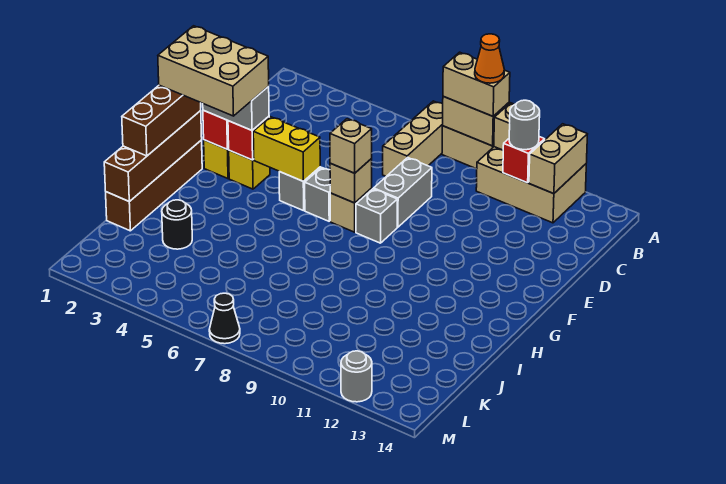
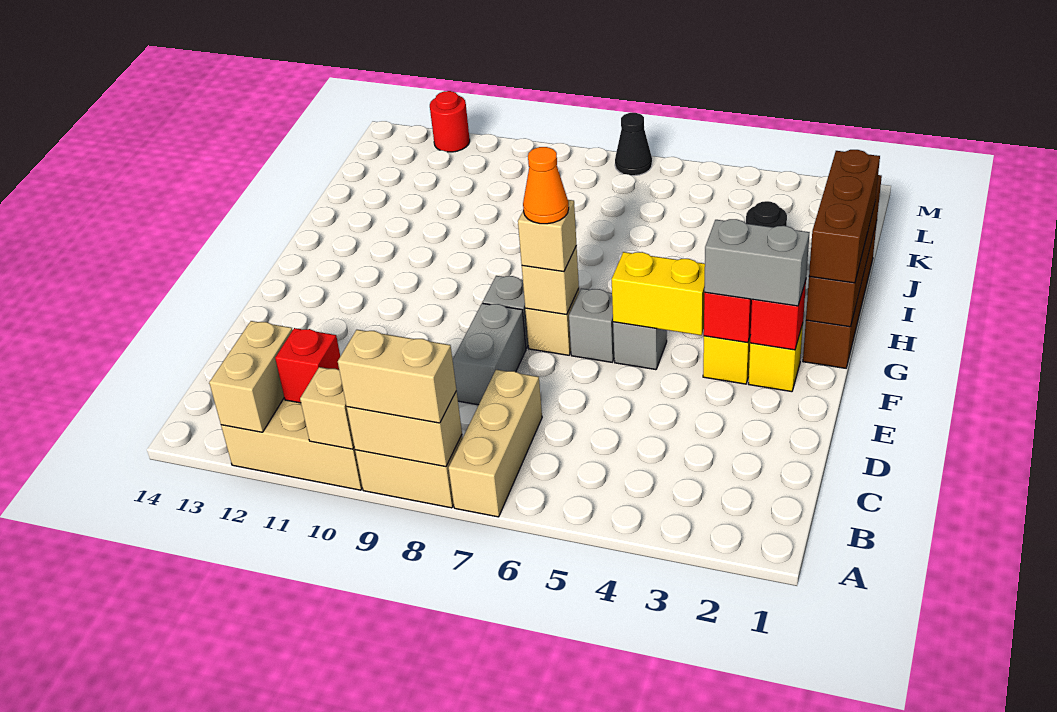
orange cone A9 level 4 -> orange cone F7 level 4
grey round brick B11 level 3 -> none
tan brick F1:G3 level 4 -> none
grey round brick M12 level 1 -> red round brick M12 level 1

